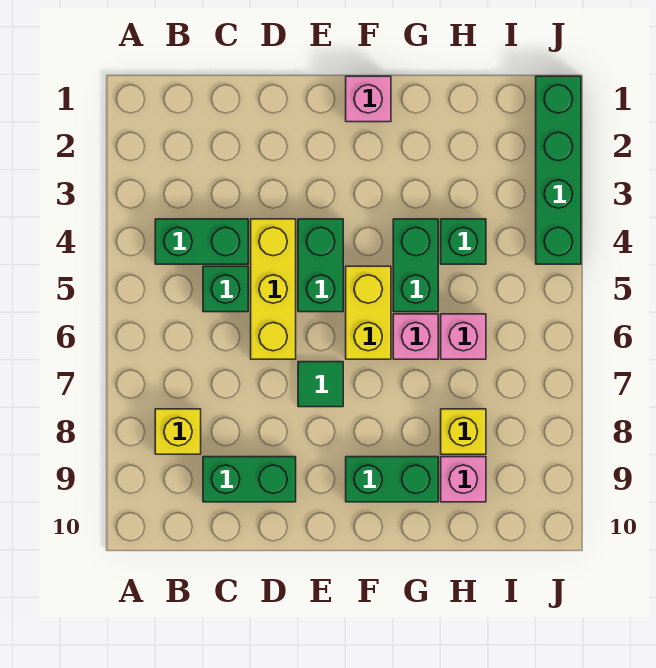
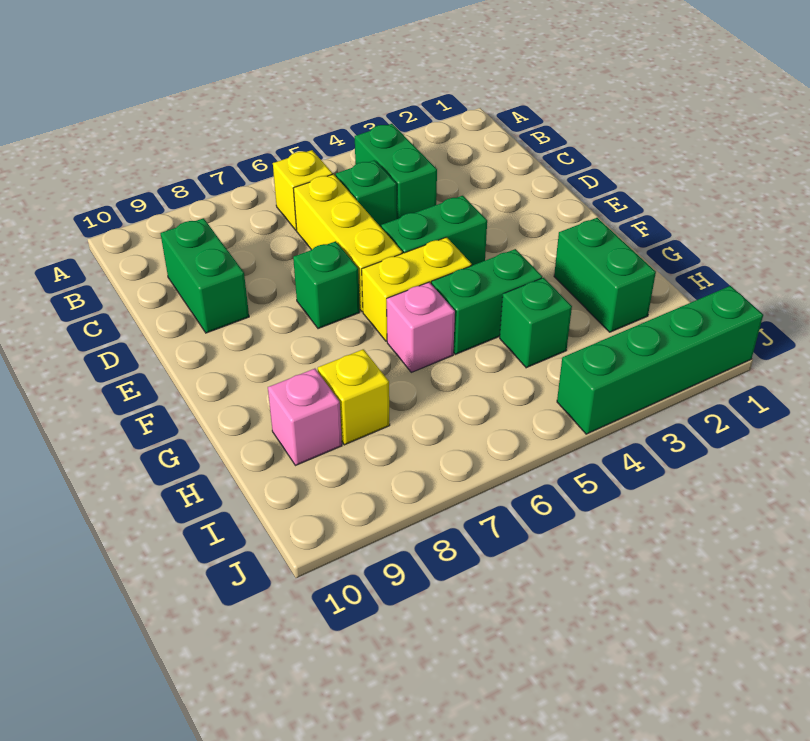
yellow brick B8 level 1 -> yellow brick B6 level 1
yellow brick D4:D6 level 1 -> yellow brick C6:E6 level 1
green tile E7 level 1 -> green brick E7 level 1
pink brick F1 level 1 -> none
green brick F9:G9 level 1 -> green brick G2:H2 level 1
pink brick H6 level 1 -> none

